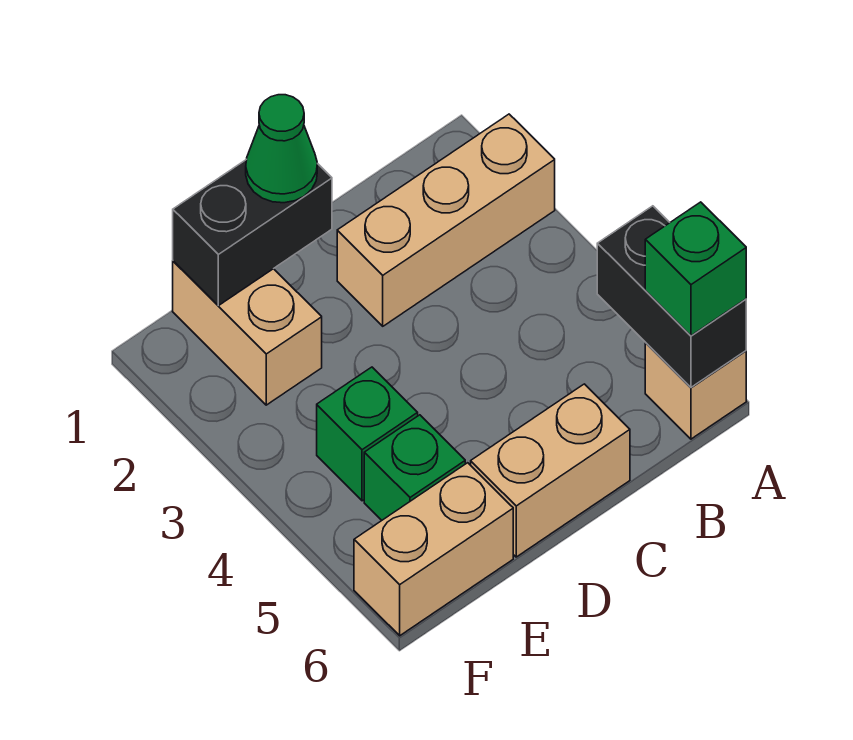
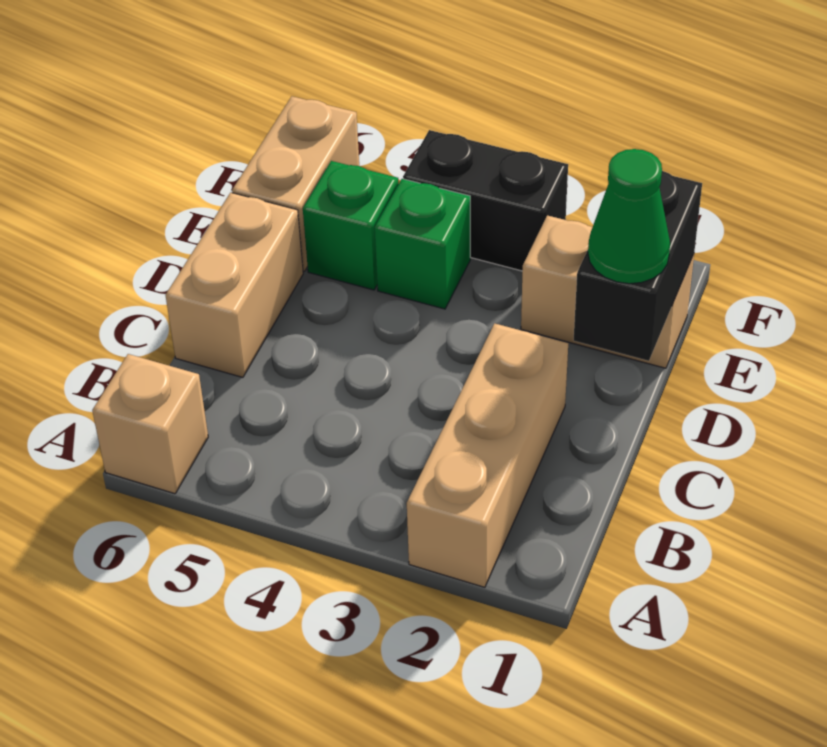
black brick A5:A6 level 2 -> black brick F3:F4 level 1
green brick A6 level 3 -> none

